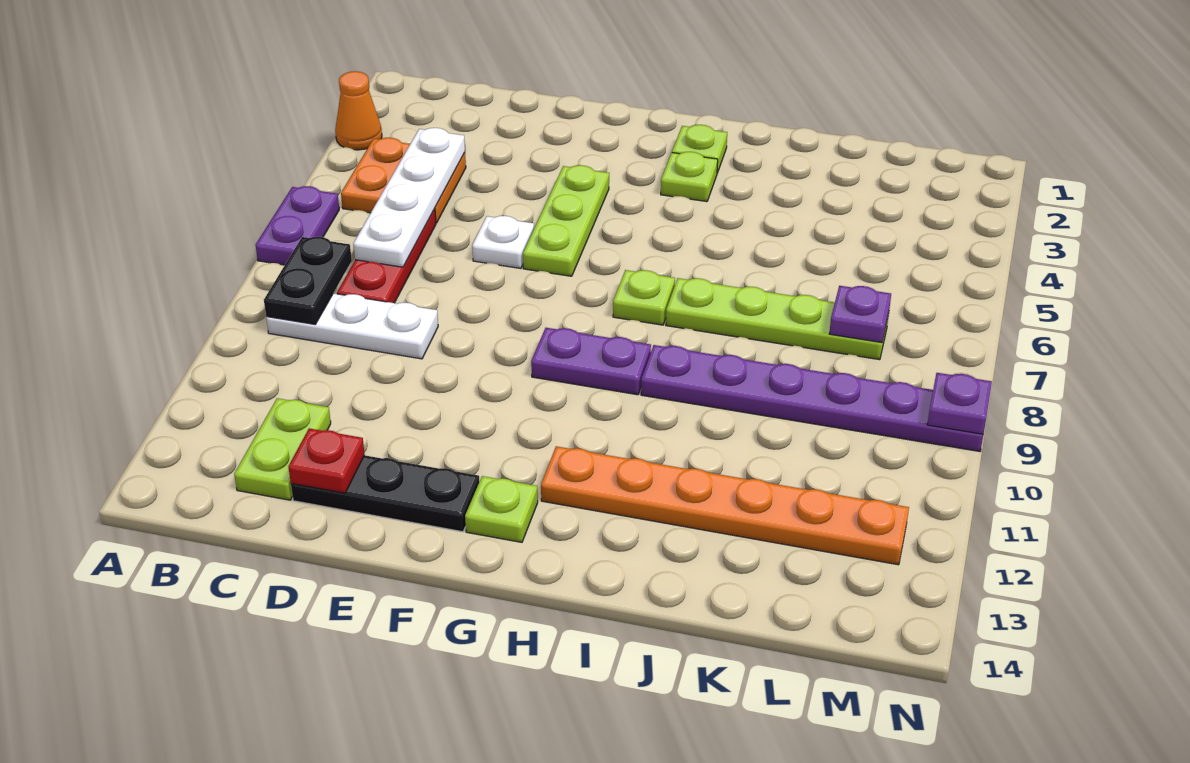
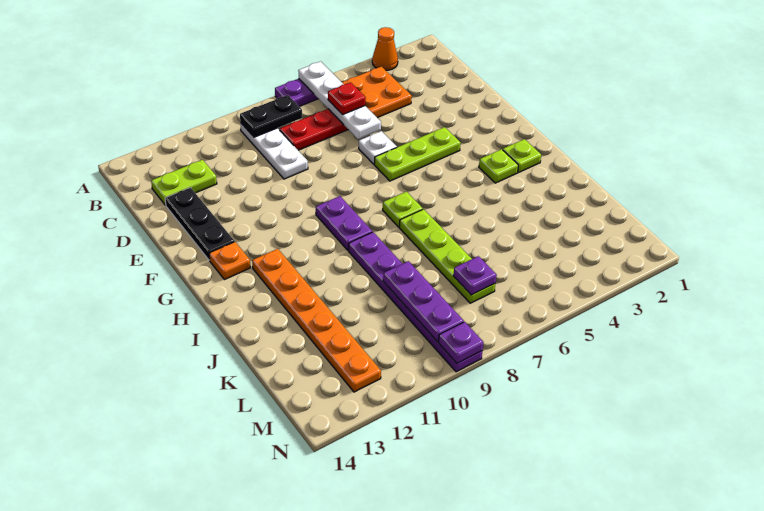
white plate C4:C7 level 2 -> white plate A6:D6 level 2
red plate D13 level 2 -> red plate C6 level 3
lime plate G13 level 1 -> orange plate G13 level 1
none -> purple plate K9:M9 level 2

